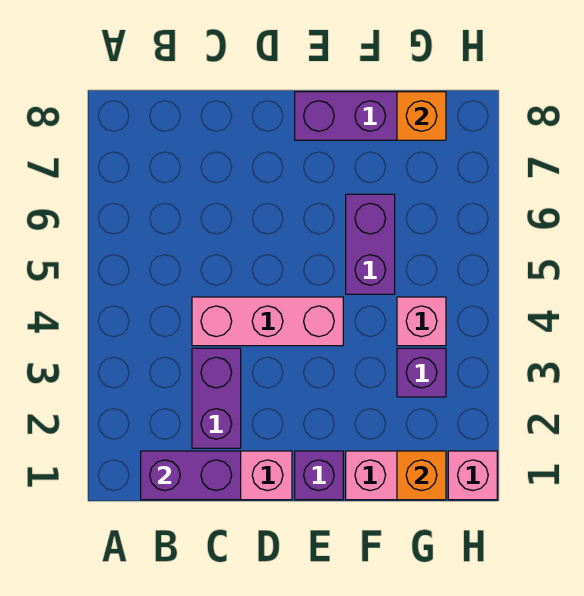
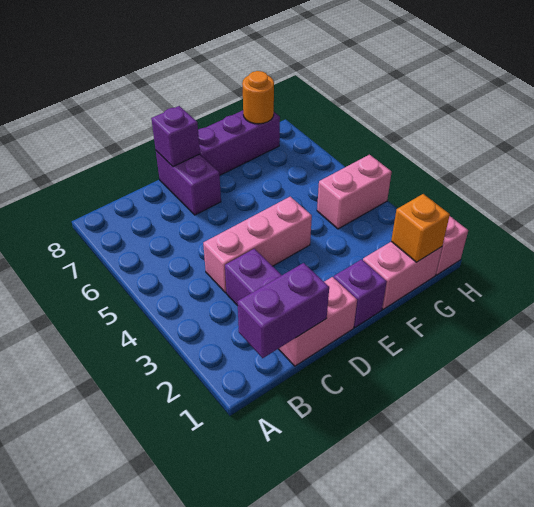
purple brick F5:F6 level 1 -> purple brick D7:D8 level 1
purple brick G3 level 1 -> purple brick D8 level 2
pink brick G4 level 1 -> pink brick G4:H4 level 1
orange brick G8 level 2 -> orange round brick G8 level 2

